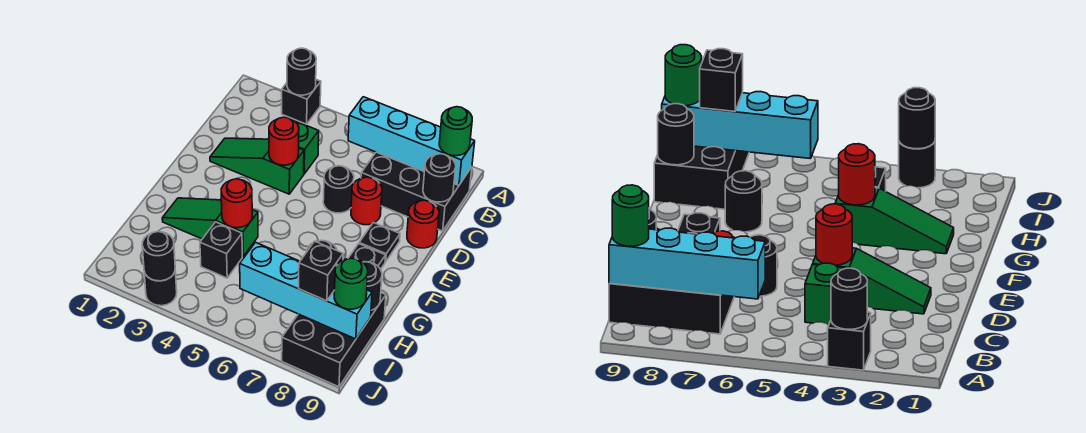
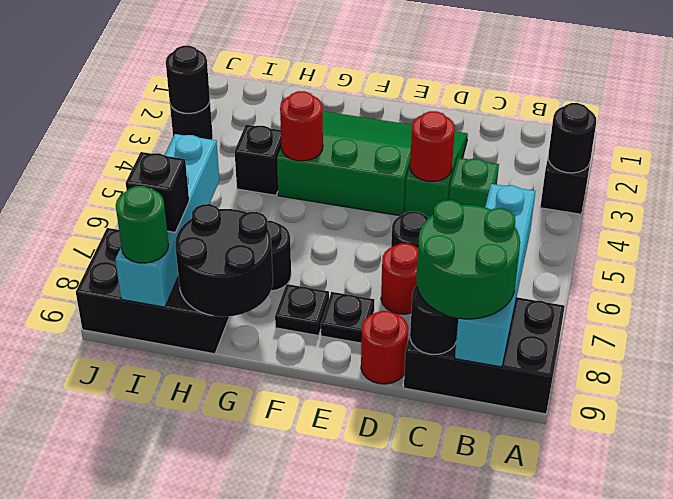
black brick B7:C9 level 1 -> black brick A8:C9 level 1
green round brick B9 level 3 -> green round brick B8:C9 level 3
green slope G2:G4 level 1 top 4 -> green slope E2:G4 level 1 top 4
black round brick H9 level 2 -> black round brick G8:H9 level 2

